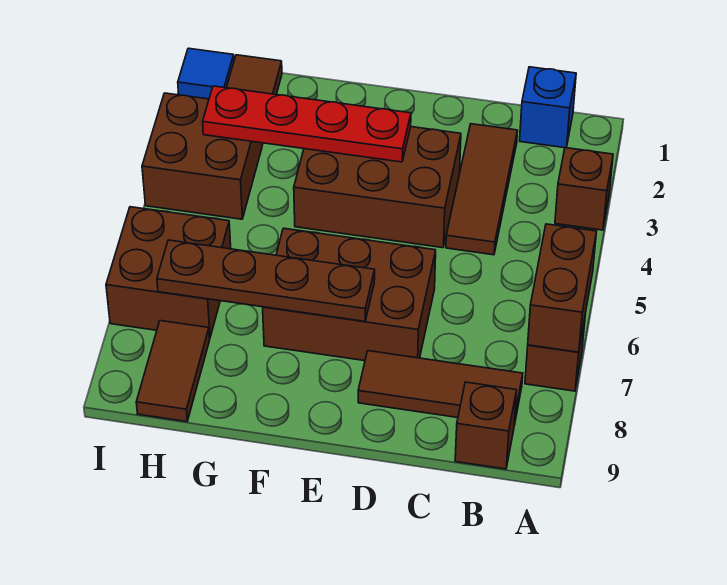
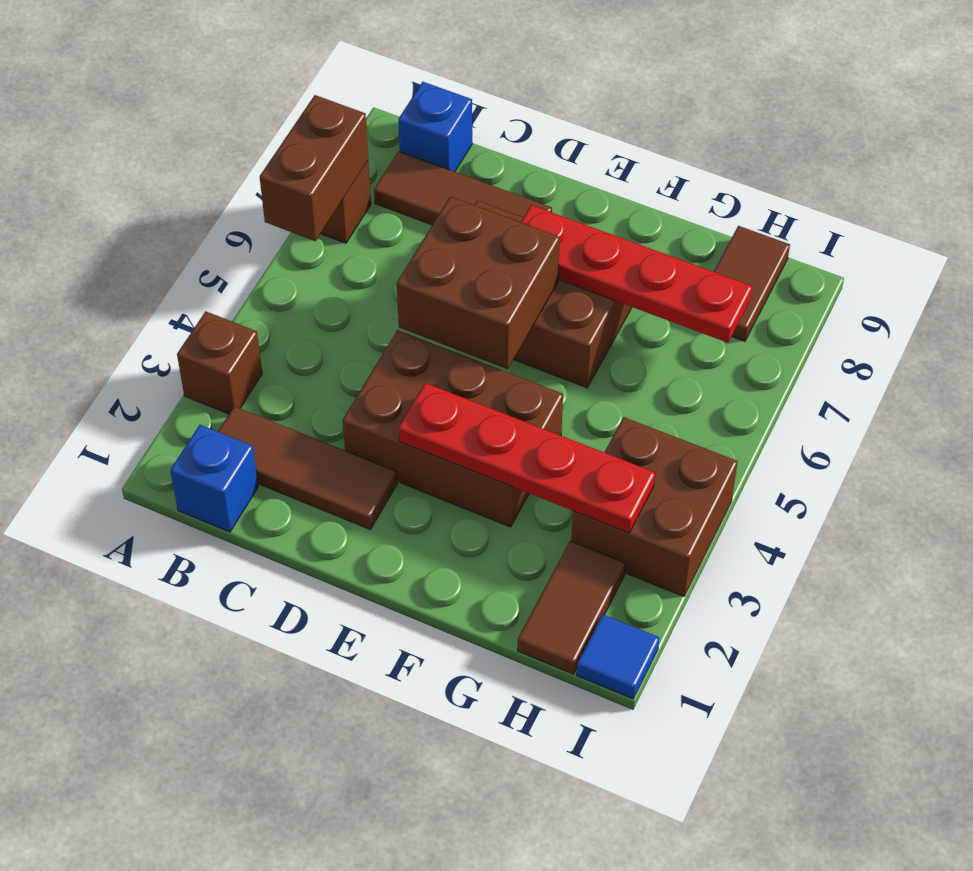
brown brick B9 level 1 -> blue brick B9 level 1
brown tile C2:C4 level 1 -> brown tile B2:D2 level 1
brown plate E7:H7 level 2 -> red plate E7:H7 level 2
brown brick H6:I7 level 1 -> brown brick D5:E6 level 2

